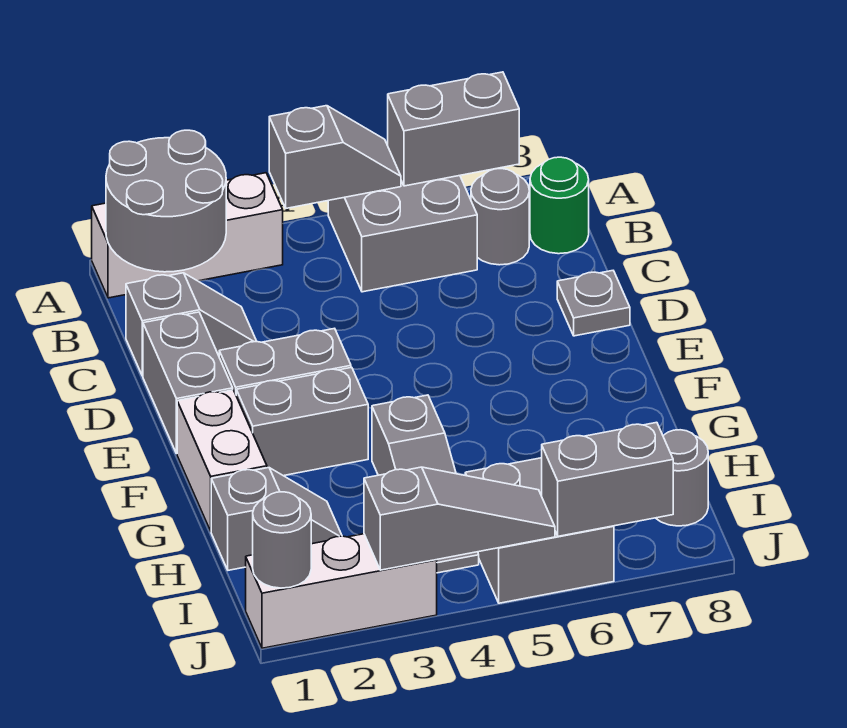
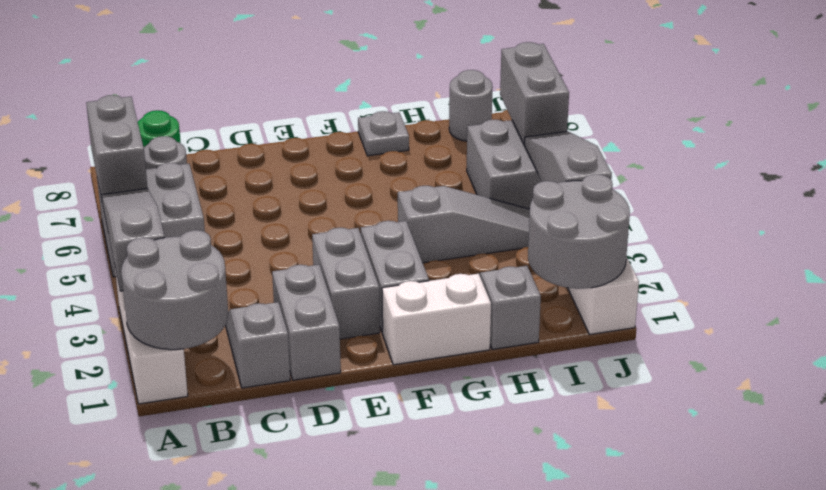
grey slope A4:A5 level 2 top 4 -> grey slope A3:A5 level 2 top 3
grey brick D1:E1 level 1 -> grey brick D1:D2 level 1
grey plate D8 level 1 -> grey plate G8 level 1
grey round brick J1 level 2 -> grey round brick I1:J2 level 2

